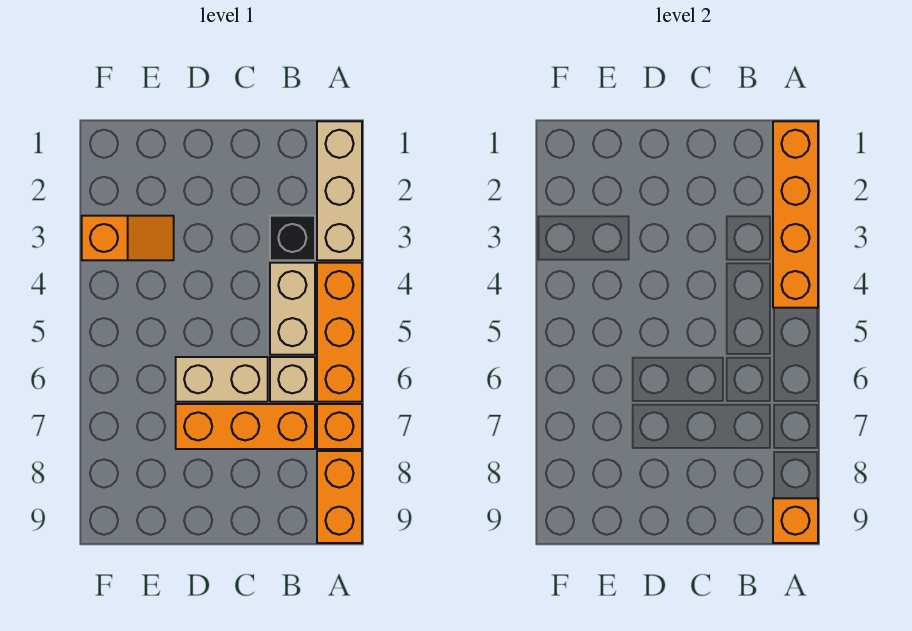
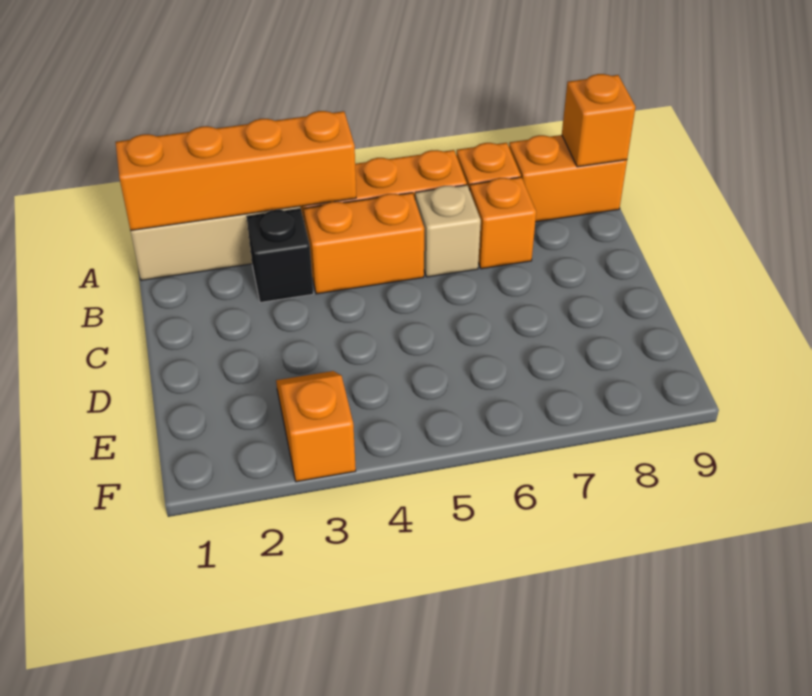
tan brick B4:B5 level 1 -> orange brick B4:B5 level 1
orange brick B7:D7 level 1 -> orange brick B7 level 1
tan brick C6:D6 level 1 -> none

